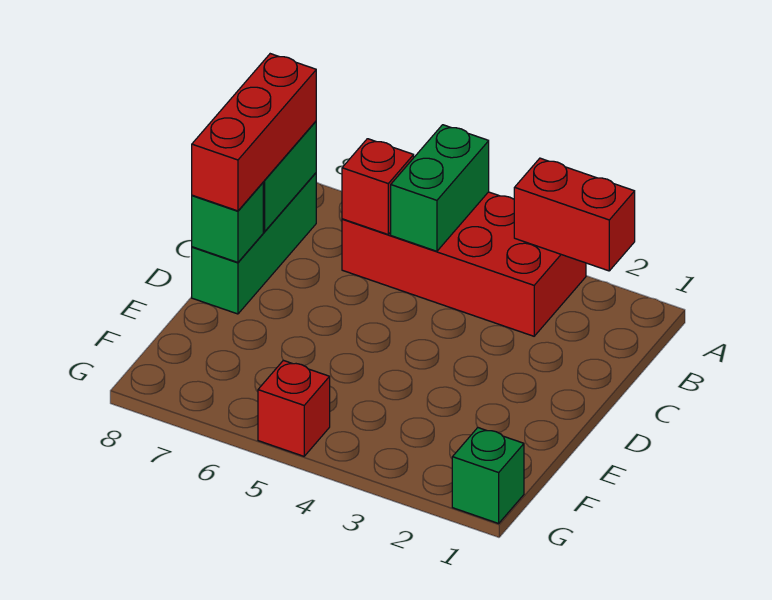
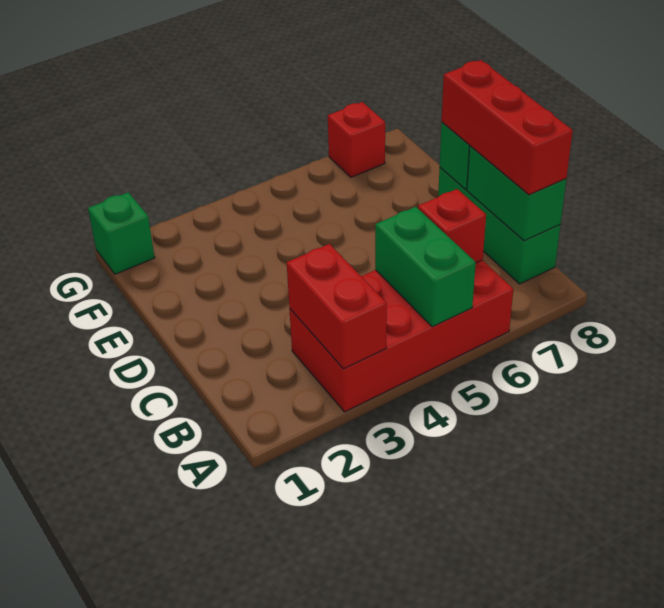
red brick A2:A3 level 2 -> red brick A3:B3 level 2
red brick G5 level 1 -> red brick G7 level 1

